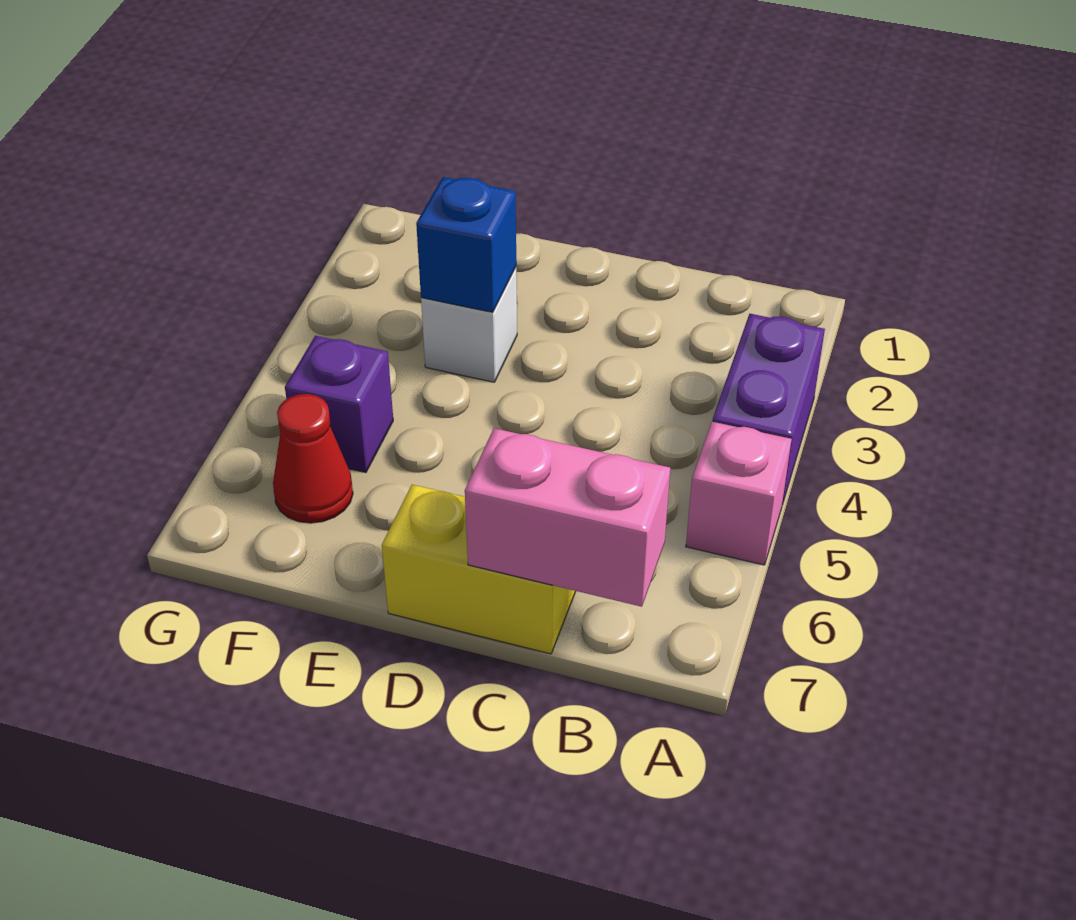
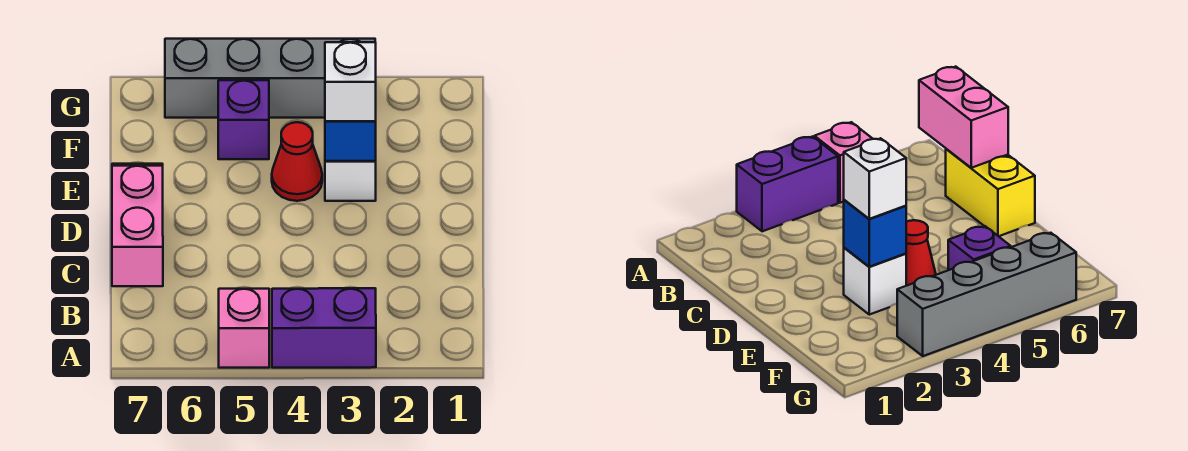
none -> white brick E3 level 3
red cone F6 level 1 -> red cone E4 level 1
none -> grey brick G3:G6 level 1

